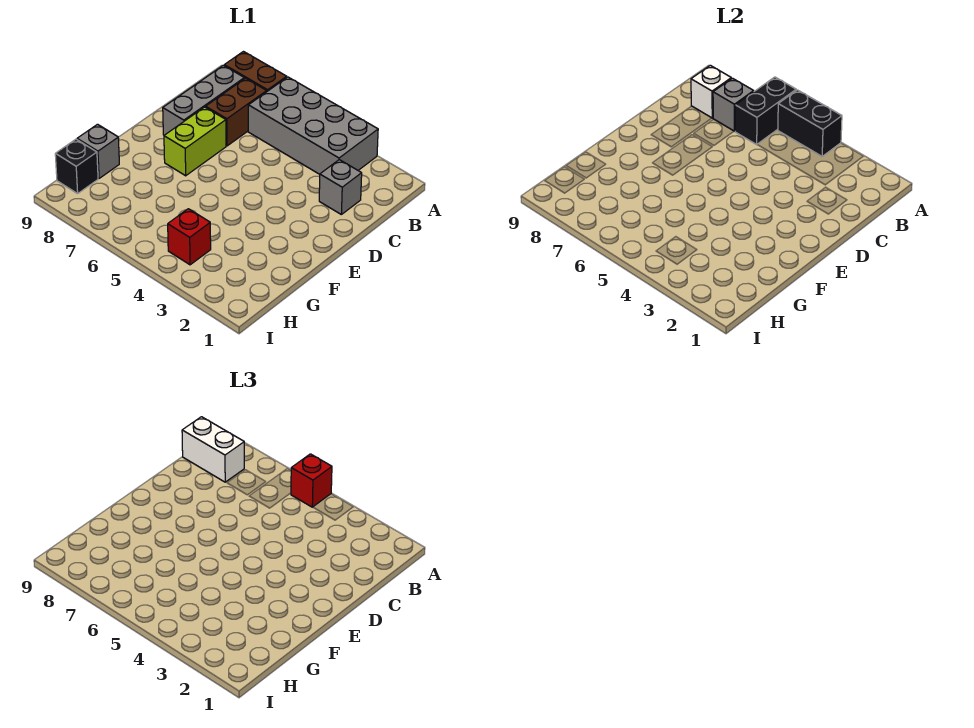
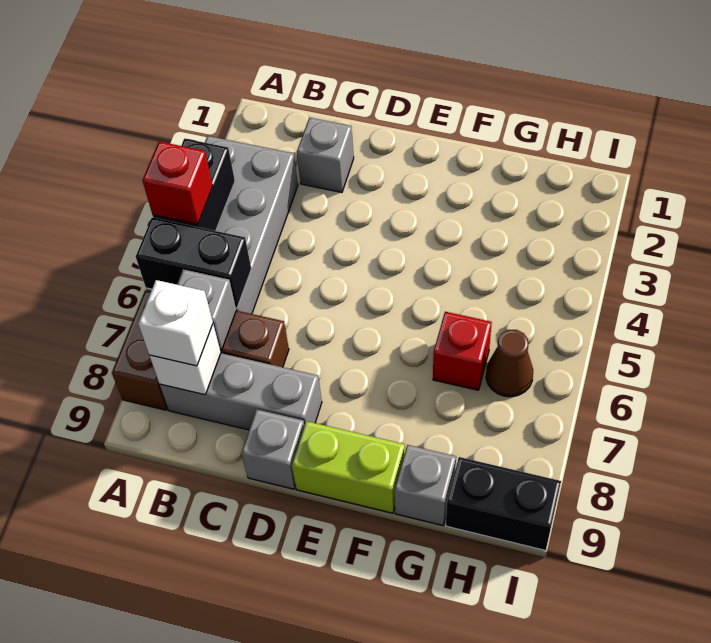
white brick B8:B9 level 3 -> white brick B8 level 3
lime brick D7:E7 level 1 -> lime brick E9:F9 level 1
none -> grey brick D9 level 1
red brick H4 level 1 -> red brick G6 level 1
none -> brown cone H6 level 1
black brick H9 level 1 -> black brick H9:I9 level 1

